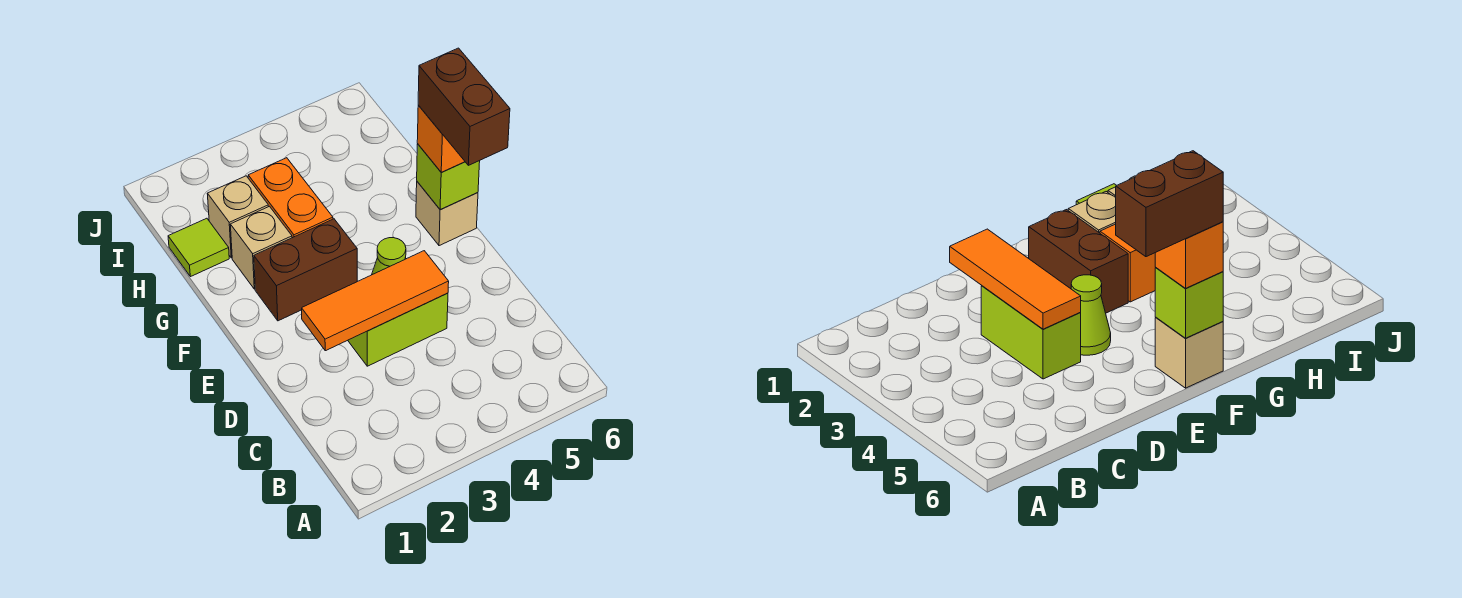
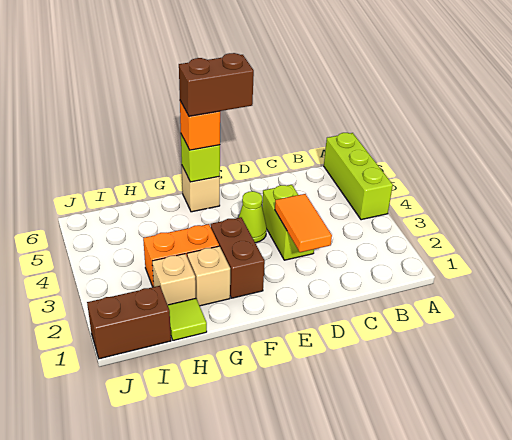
none -> lime brick A4:A6 level 1
orange tile D2:D4 level 2 -> orange tile D2:D3 level 2
none -> brown brick I1:J1 level 1

